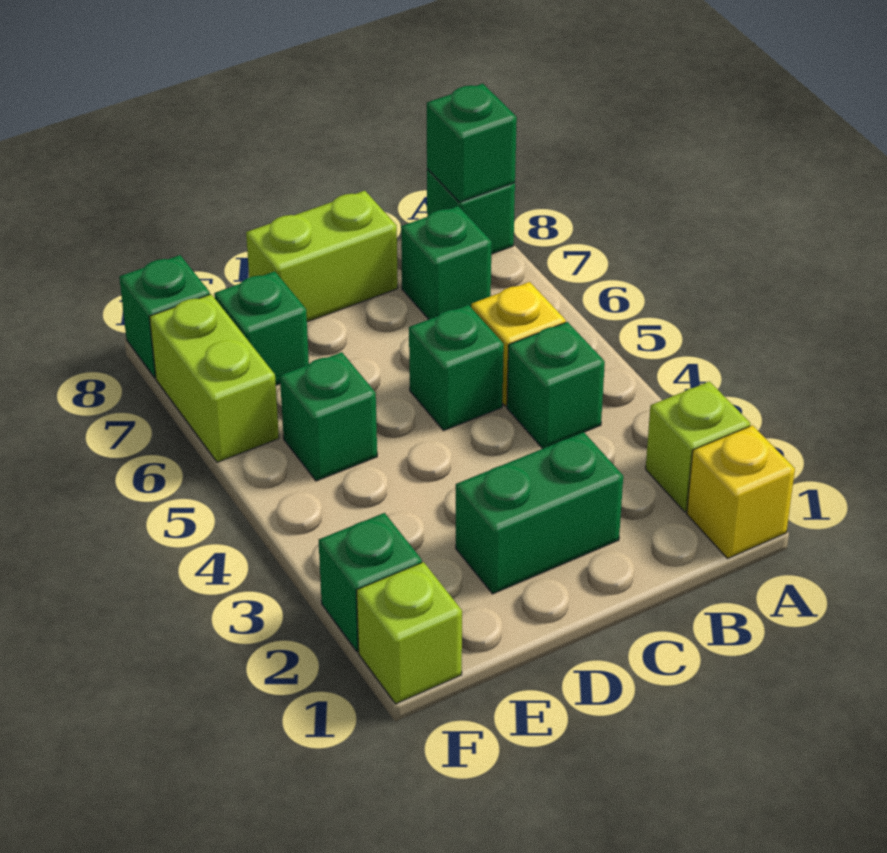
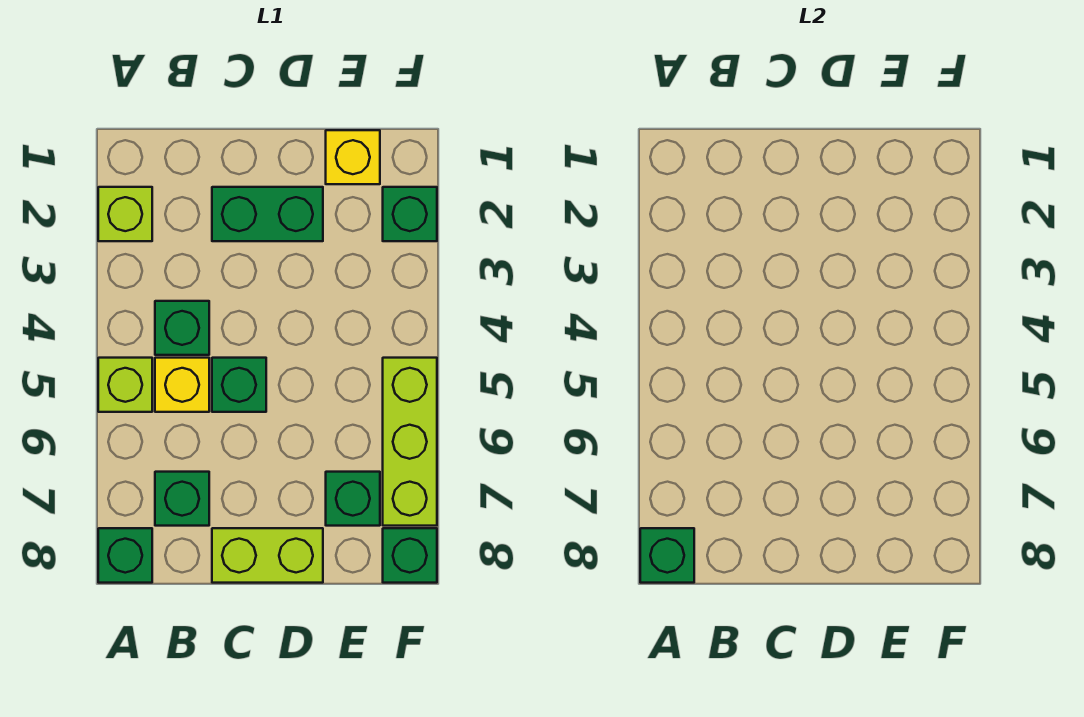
yellow brick A1 level 1 -> yellow brick E1 level 1
green brick E5 level 1 -> none
lime brick F1 level 1 -> lime brick A5 level 1
lime brick F6:F7 level 1 -> lime brick F5:F7 level 1

